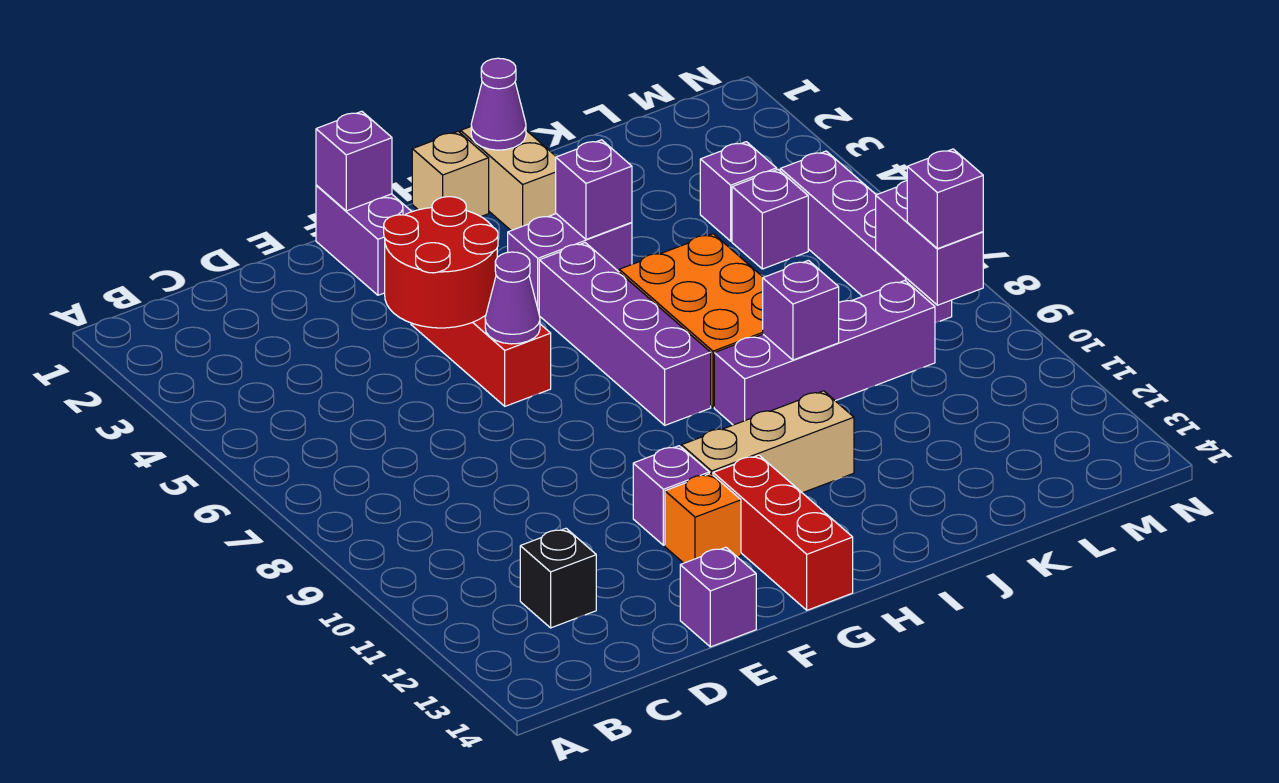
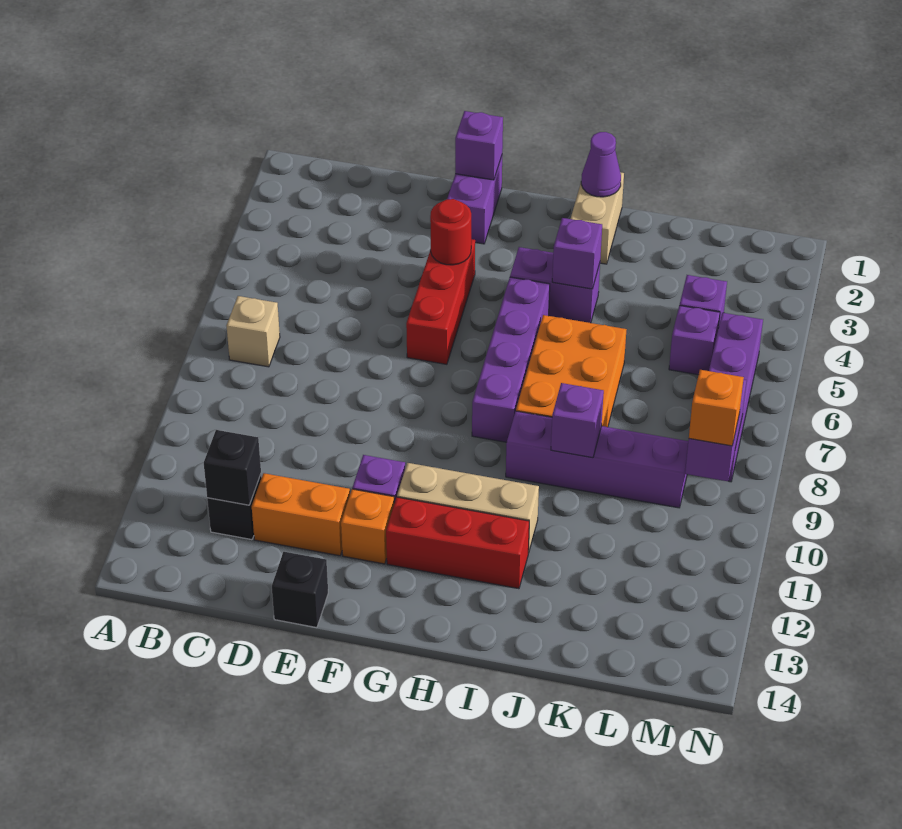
none -> black brick C12 level 2
none -> orange brick D12:E12 level 1
red round brick E4:F5 level 2 -> red round brick F4 level 2
purple brick E14 level 1 -> black brick E14 level 1
purple cone F6 level 2 -> none
red brick G12:G14 level 1 -> red brick G12:I12 level 1
tan brick H1 level 1 -> tan brick B7 level 1
purple brick M9 level 3 -> orange brick M9 level 3

